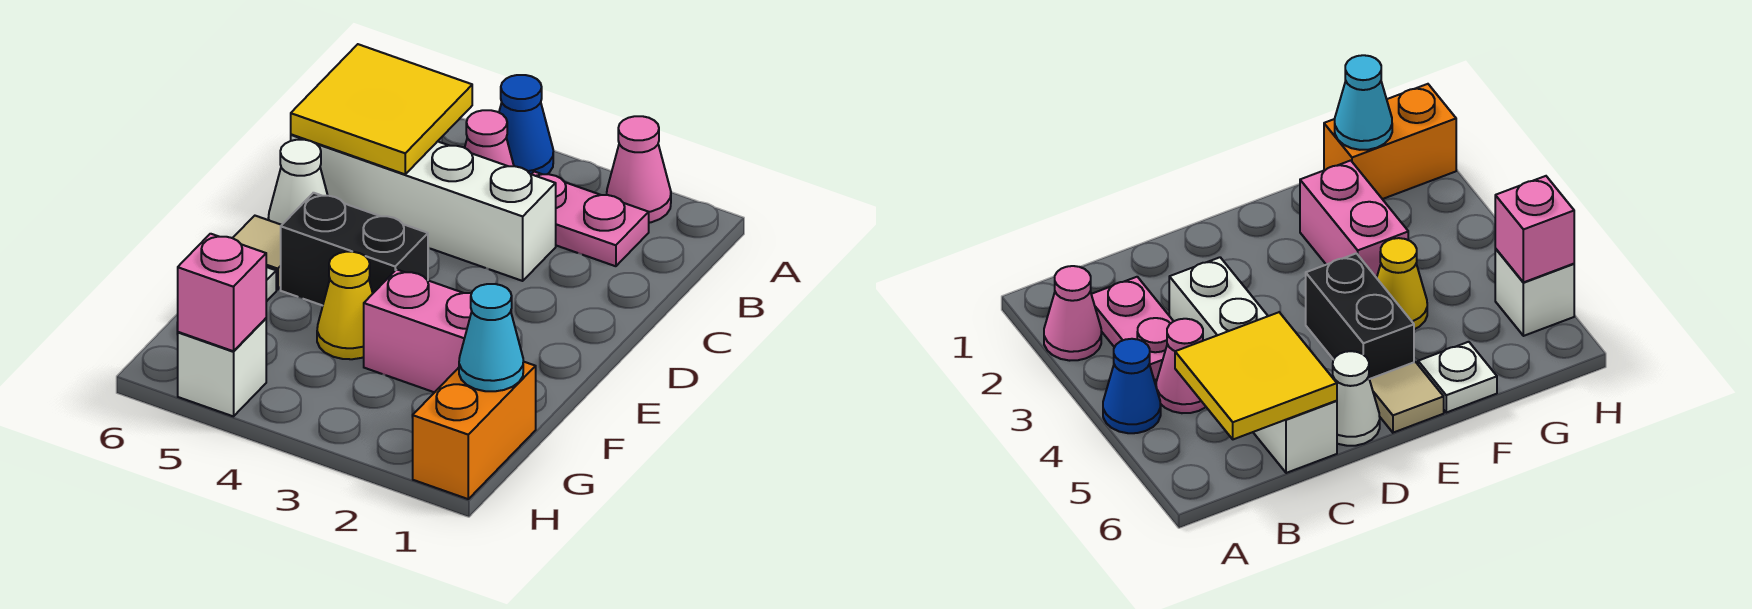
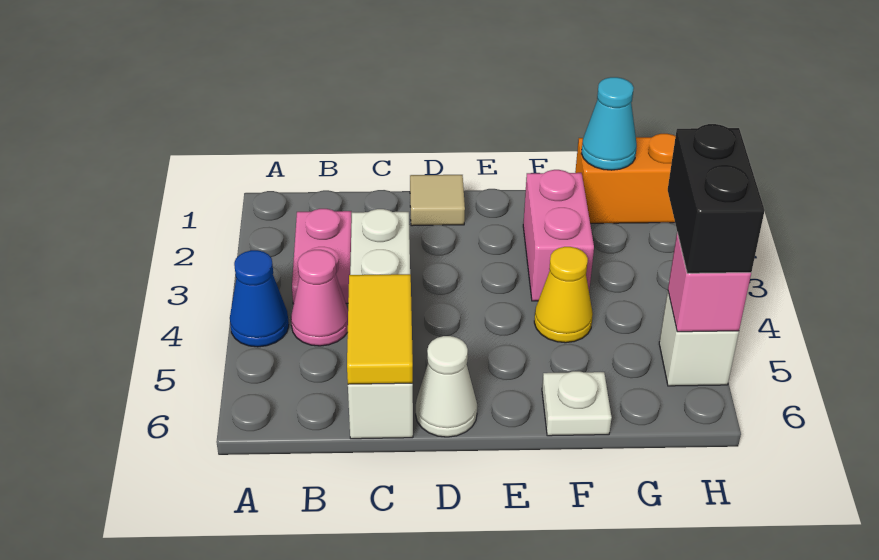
pink cone A2 level 1 -> none
yellow tile B5:C6 level 2 -> yellow tile C5:C6 level 2
black brick E4:E5 level 1 -> black brick H4:H5 level 3
tan tile E6 level 1 -> tan tile D1 level 1

